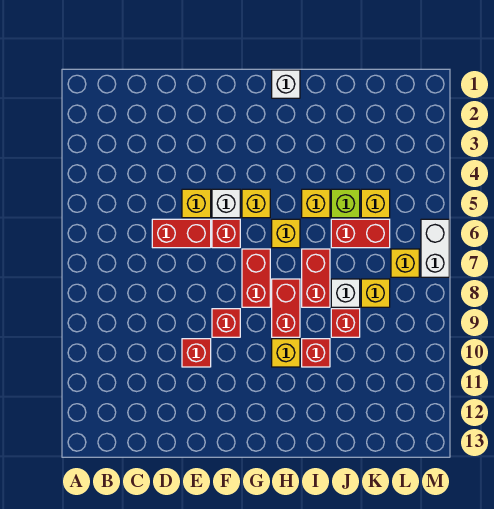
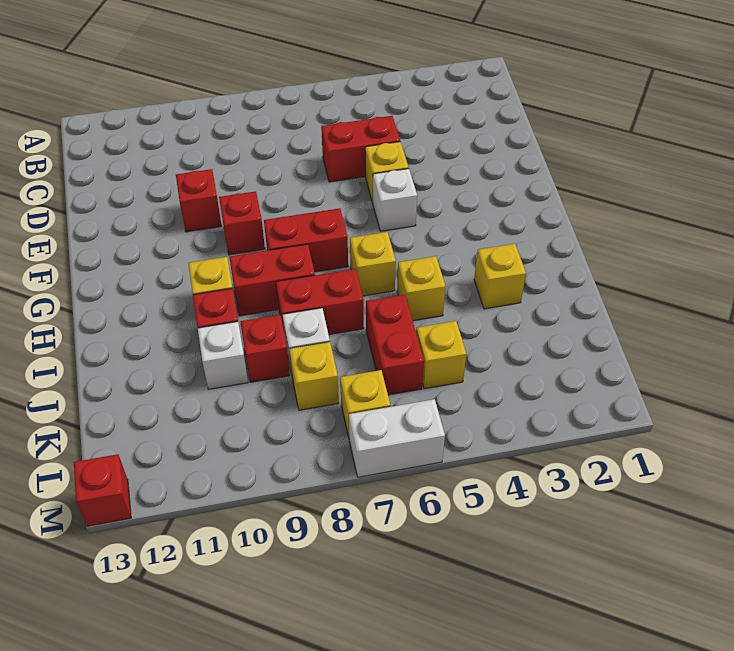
red brick D6:E6 level 1 -> red brick D5:D6 level 1
red brick F6 level 1 -> red brick M13 level 1
yellow brick G5 level 1 -> yellow brick I3 level 1
white brick H1 level 1 -> white brick J10 level 1
lime brick J5 level 1 -> none

